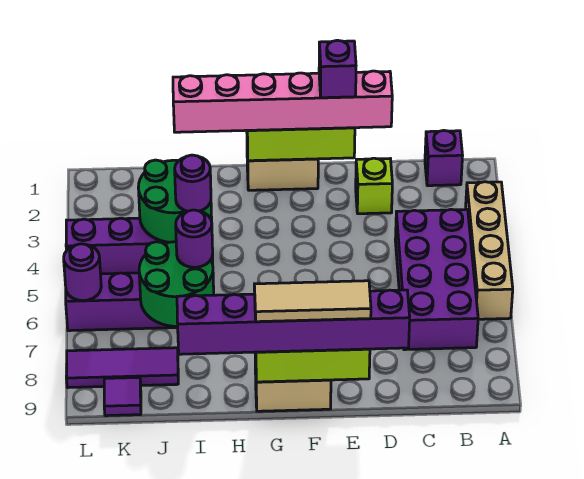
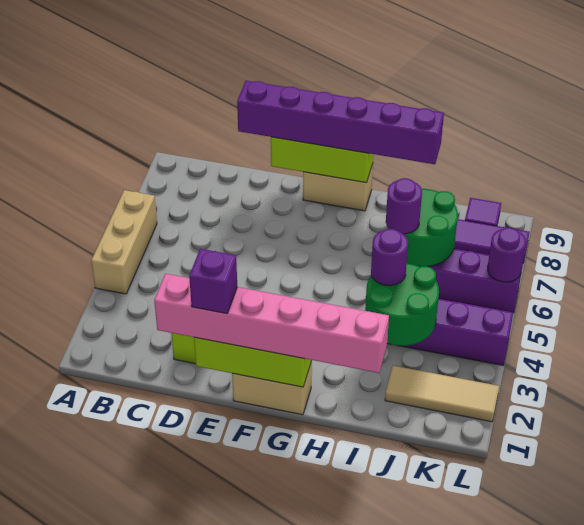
tan brick A3:A6 level 1 -> tan brick A4:A6 level 1
purple brick B1 level 1 -> none
purple brick B4:C7 level 1 -> none
tan tile E9:G9 level 4 -> tan tile J2:L2 level 1

